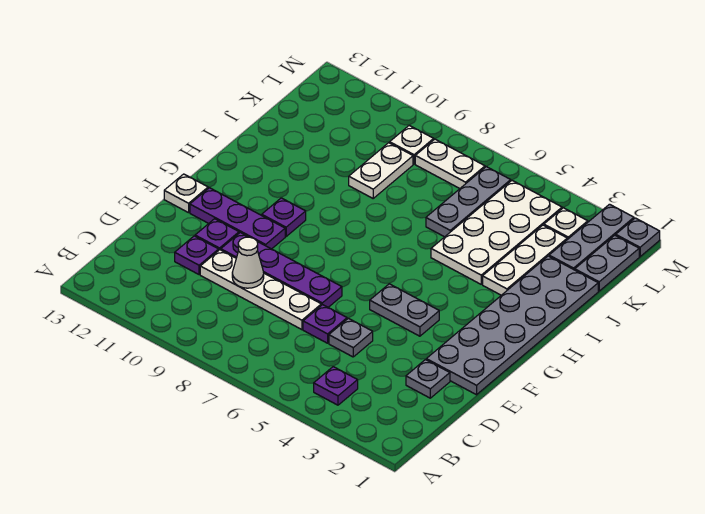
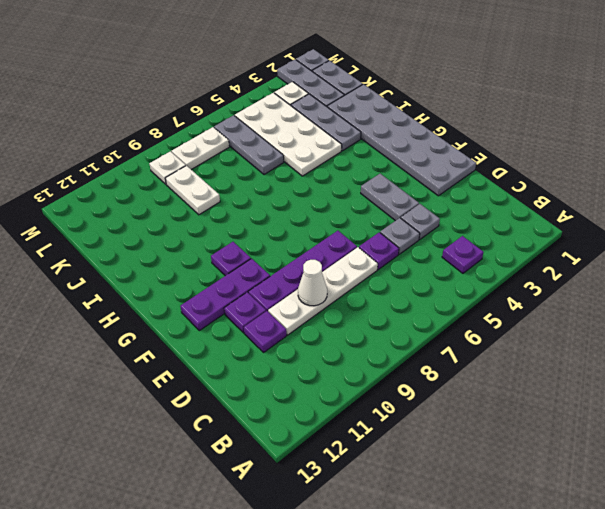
grey plate D2 level 1 -> grey plate D4 level 1
grey plate F4:F5 level 1 -> grey plate E4:F4 level 1
white plate F13 level 1 -> none
white plate I3:K3 level 1 -> grey plate I3:K3 level 1

